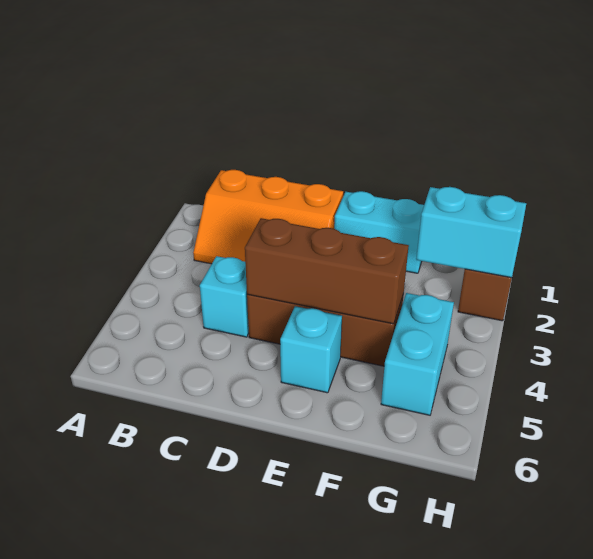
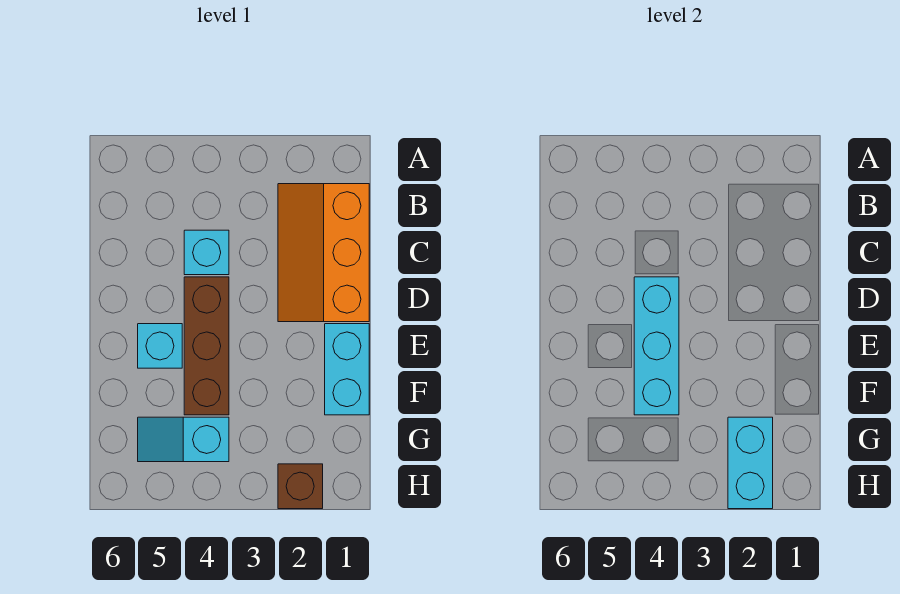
brown brick D4:F4 level 2 -> cyan brick D4:F4 level 2
cyan brick G4:G5 level 1 -> cyan slope G4:G5 level 1 top 4

